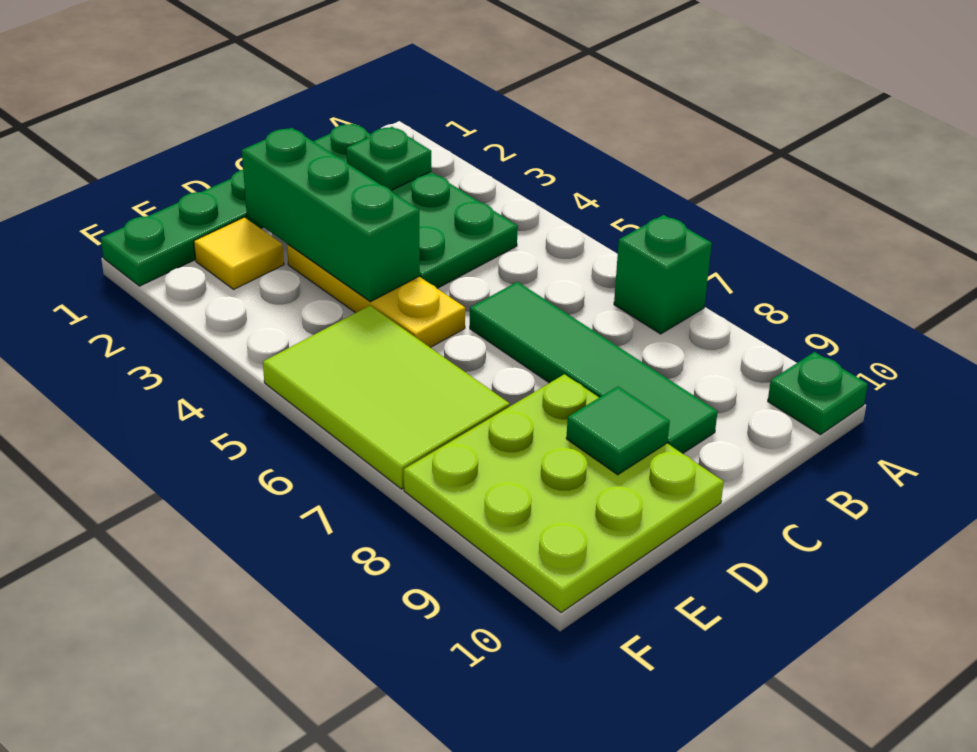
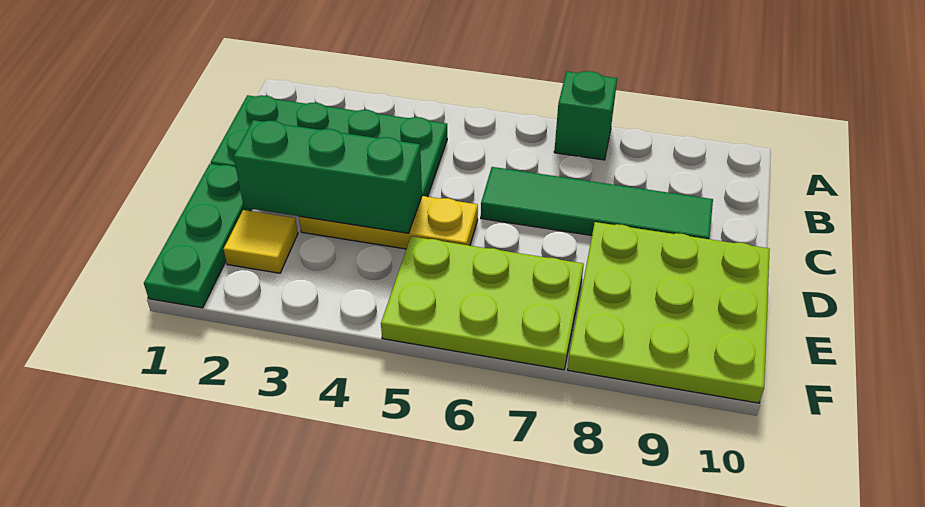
green plate A10 level 1 -> none
green plate B2 level 2 -> none
green tile D9 level 2 -> none
lime tile E5:F7 level 1 -> lime plate E5:F7 level 1

